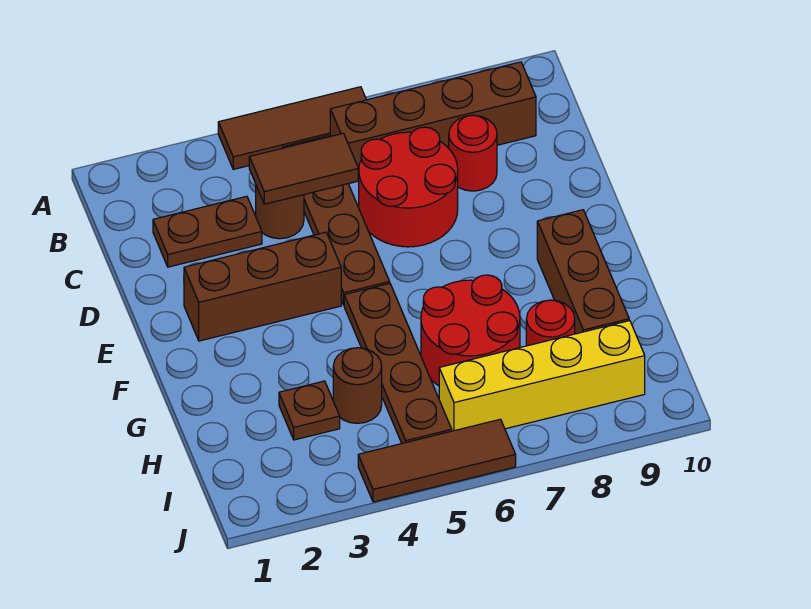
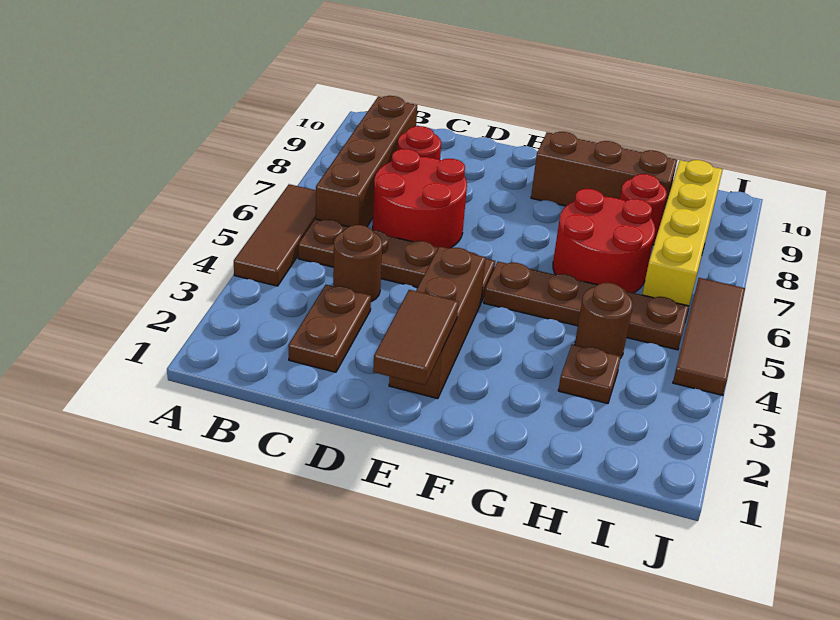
brown tile C4:C5 level 2 -> brown tile E1:E2 level 2

